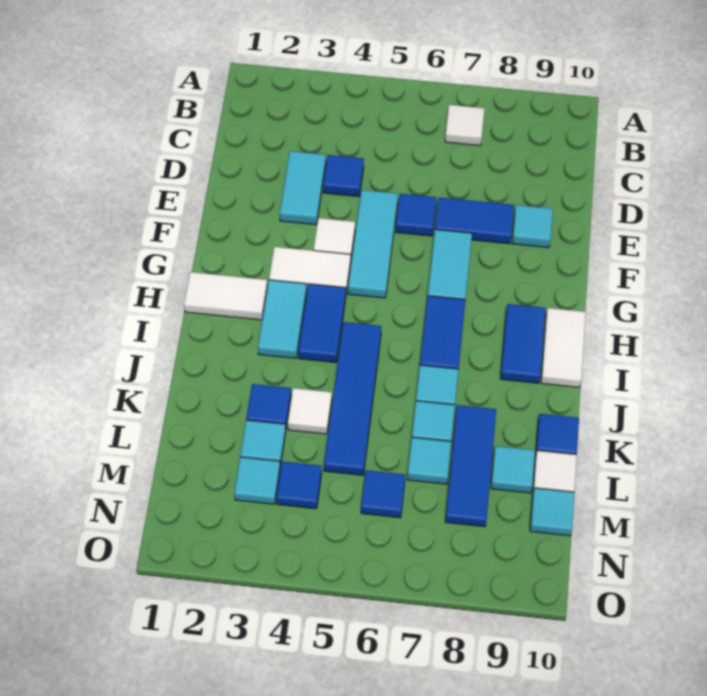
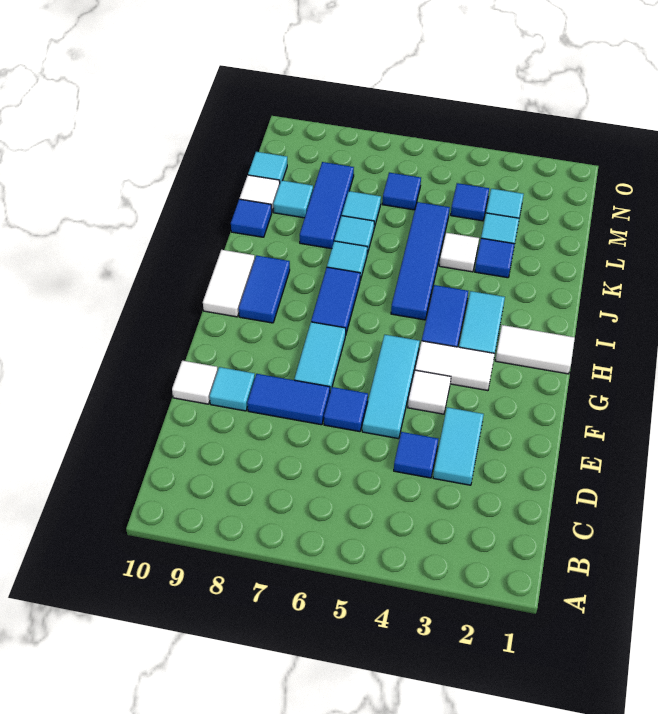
white tile B7 level 1 -> white tile E10 level 1

